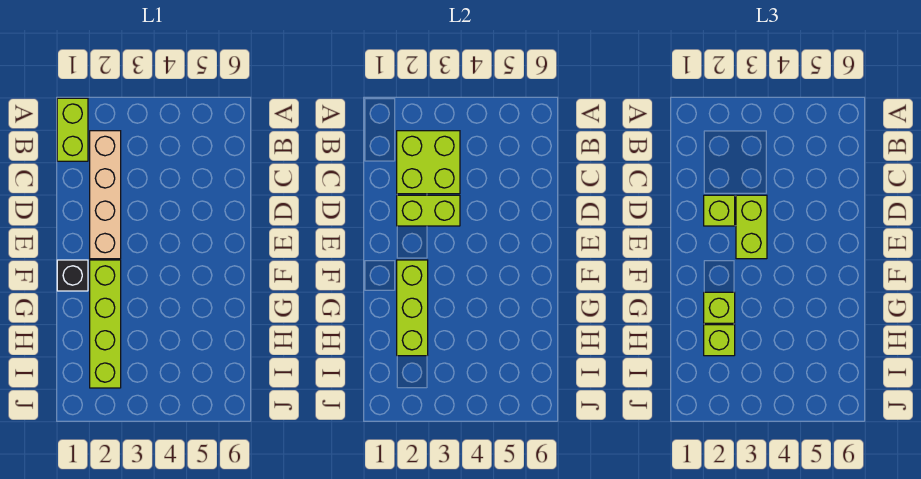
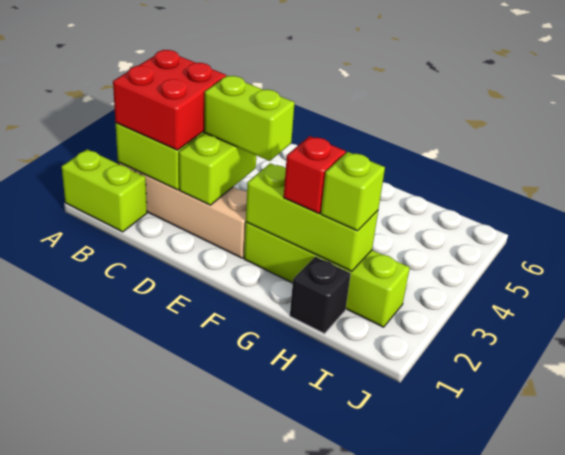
none -> red brick B2:C3 level 3
lime brick D2 level 3 -> none
black brick F1 level 1 -> black brick H1 level 1
lime brick G2 level 3 -> red brick G2 level 3

